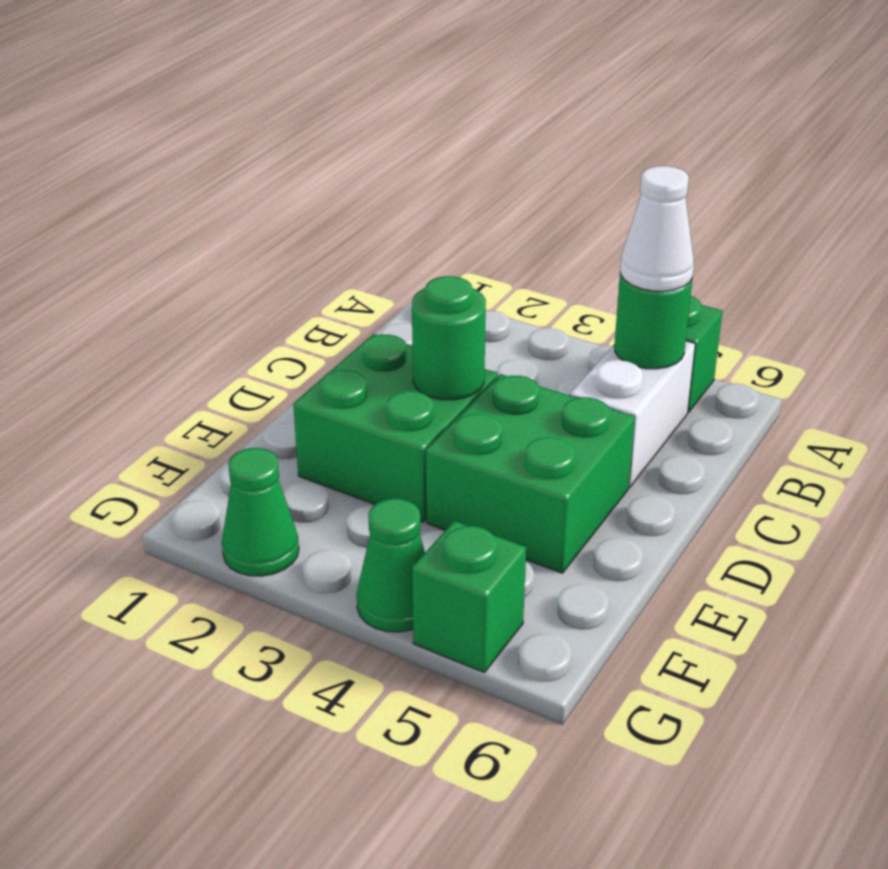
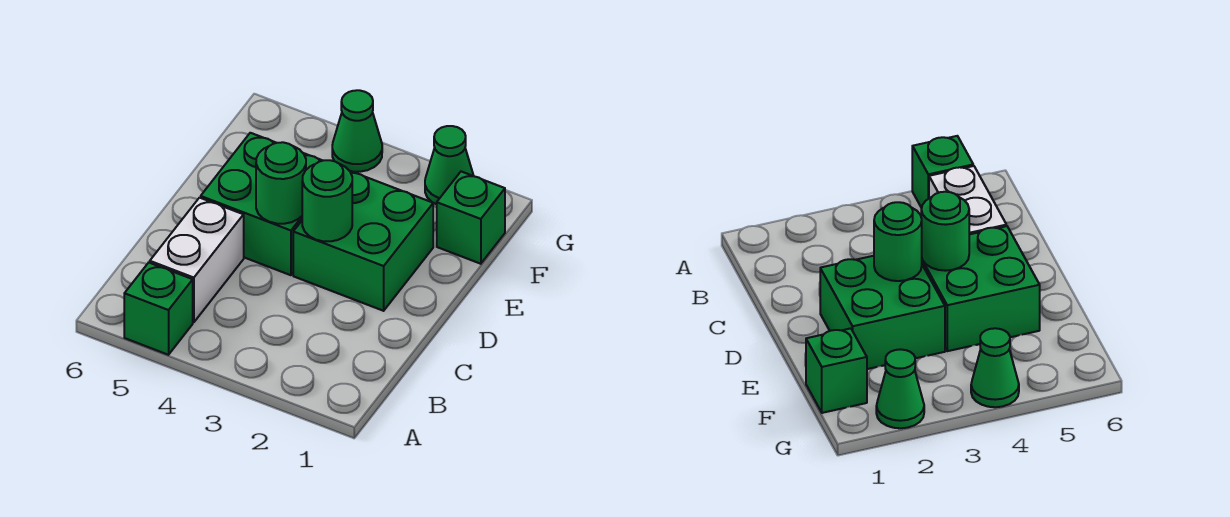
green round brick B5 level 2 -> green round brick D4 level 2
white cone B5 level 3 -> none
green brick G5 level 1 -> green brick F1 level 1

